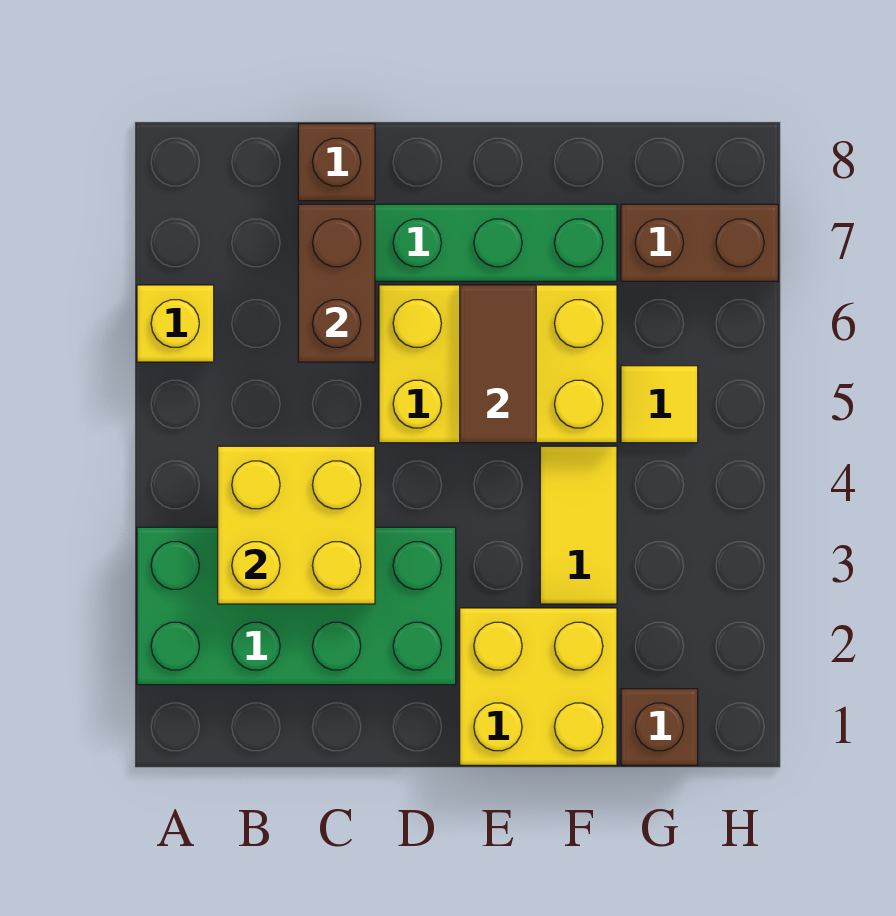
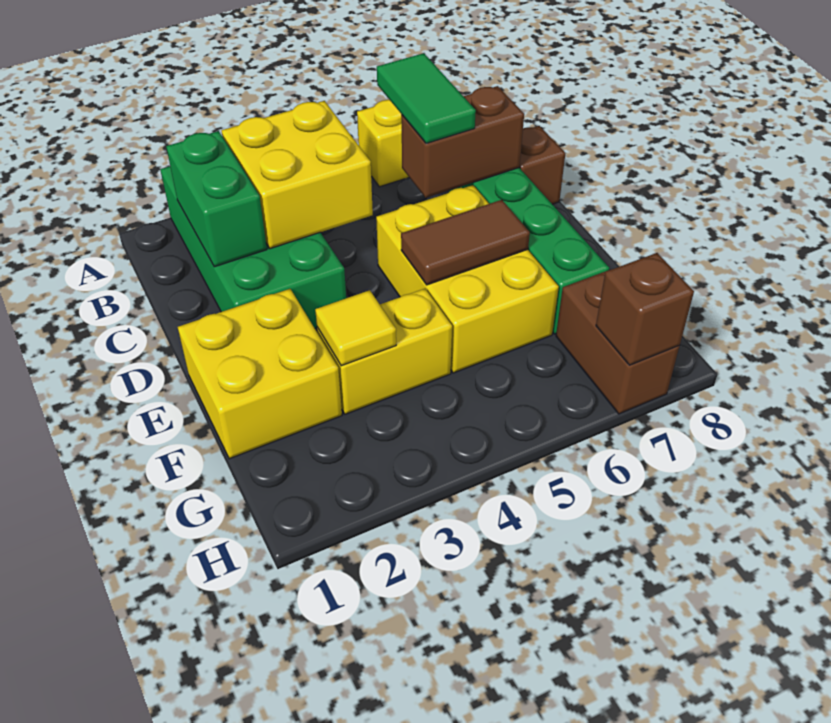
none -> green brick B2:C2 level 2
none -> green tile B6:C6 level 3
yellow tile F3:F4 level 1 -> yellow brick F3:F4 level 1
brown brick G1 level 1 -> brown brick H7 level 2
yellow tile G5 level 1 -> yellow tile F3 level 2

